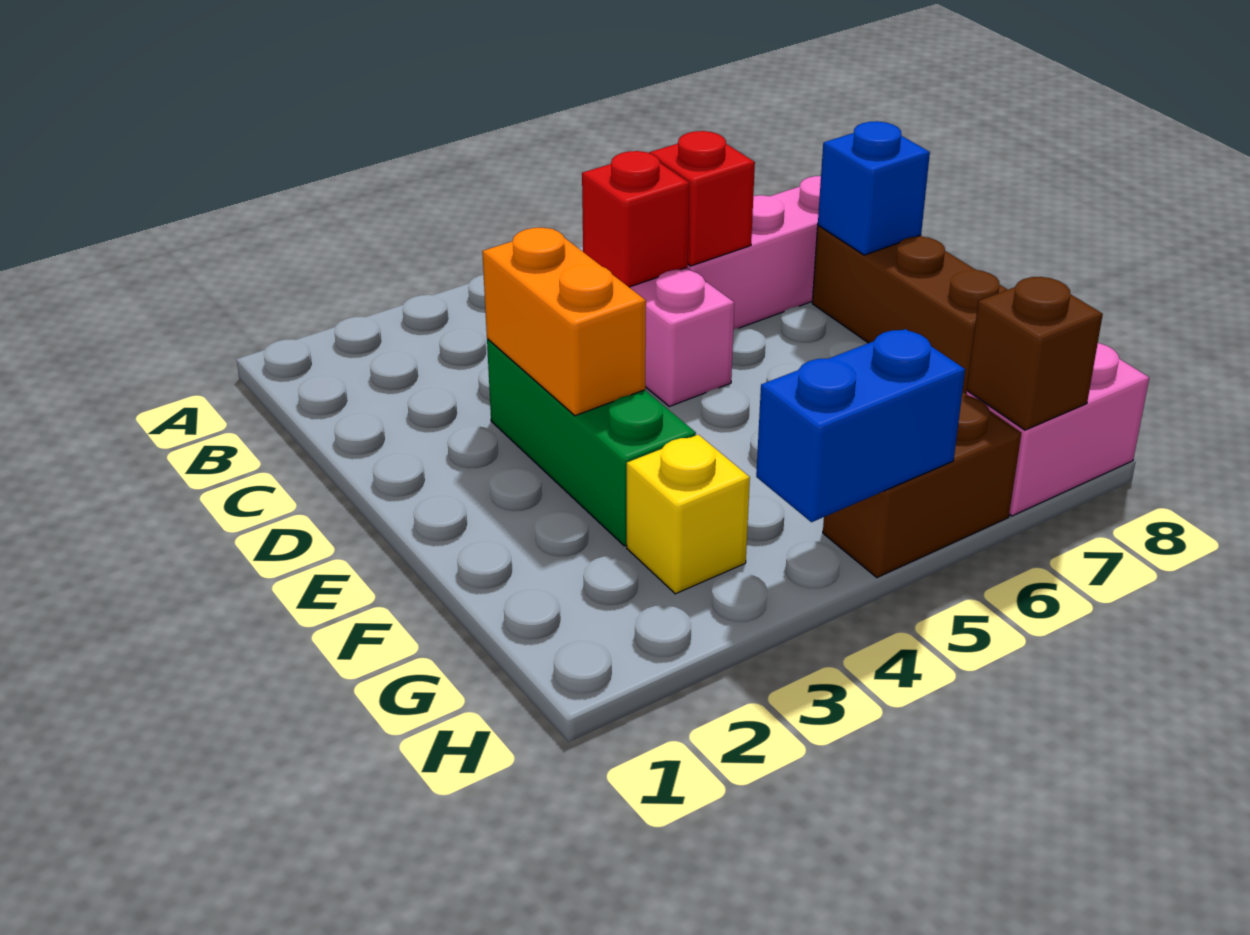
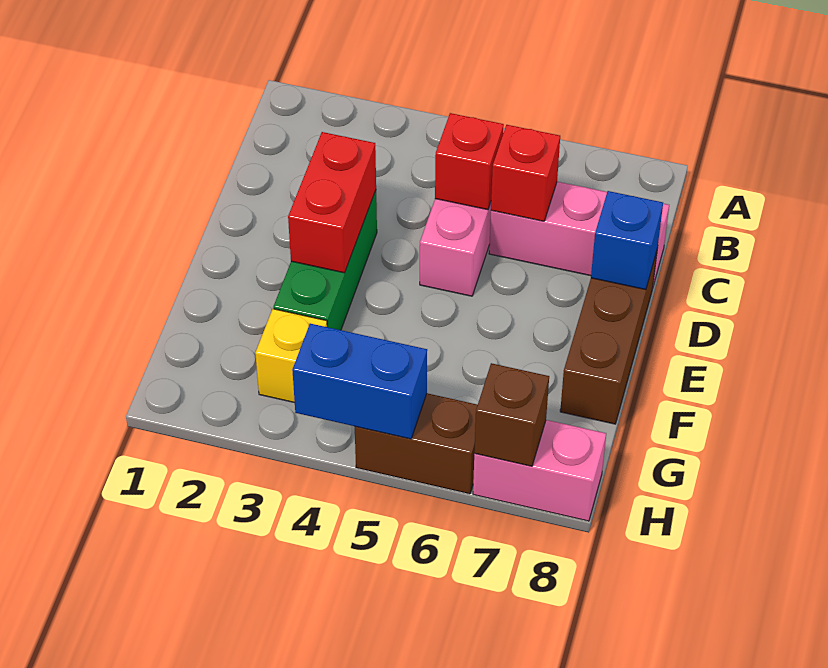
orange brick D3:E3 level 2 -> red brick D3:E3 level 2

